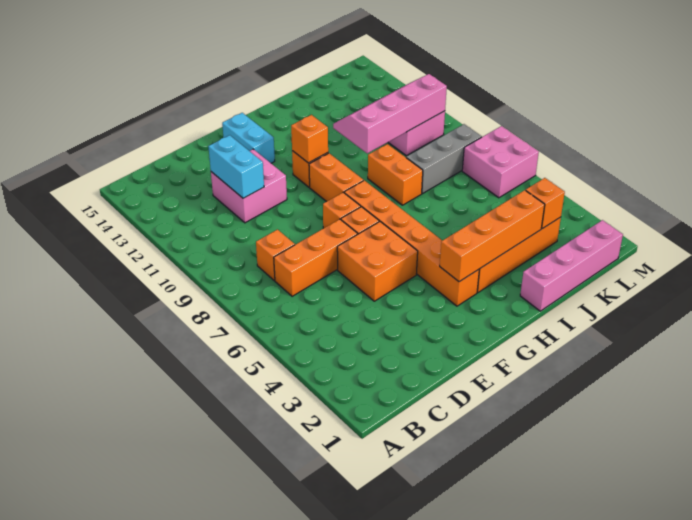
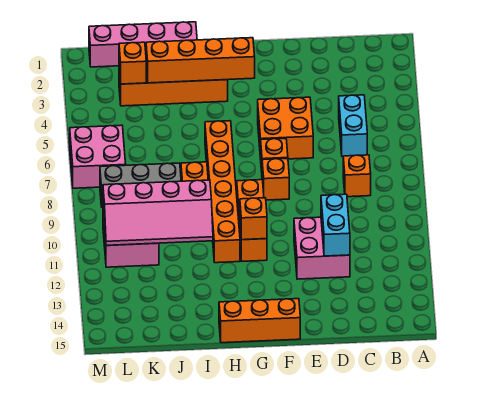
orange brick C7:E7 level 1 -> orange brick F15:H15 level 1
cyan brick F13:F14 level 1 -> cyan brick C5:C6 level 1
orange brick G3:G8 level 1 -> orange brick H6:H11 level 1

